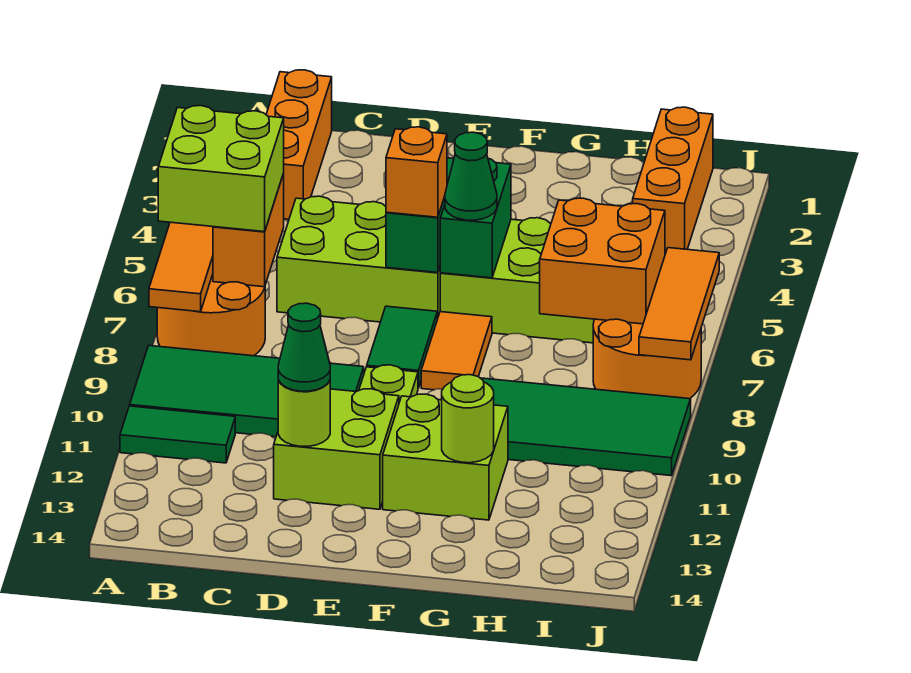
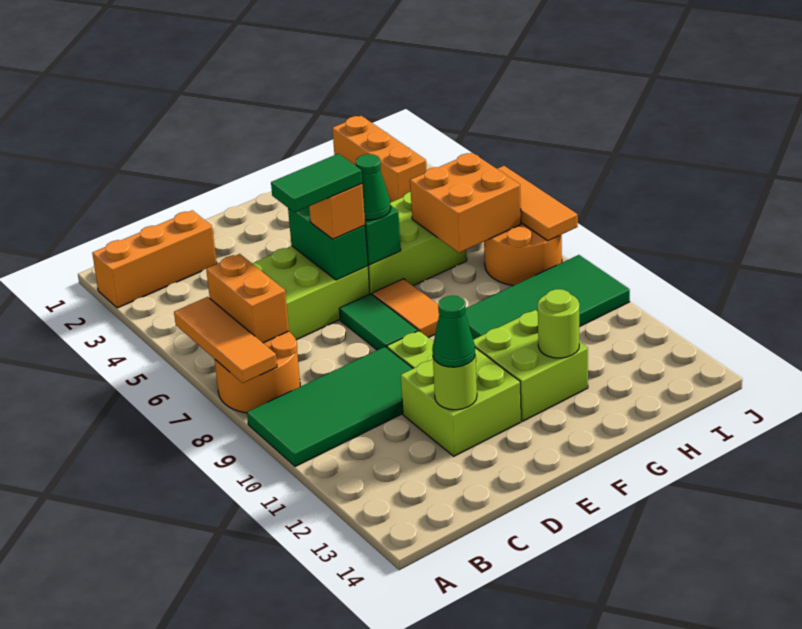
lime brick A6:B7 level 3 -> none
green tile A11:B11 level 1 -> green tile D6:E6 level 4
orange brick B1:B3 level 1 -> orange brick A2:C2 level 1

